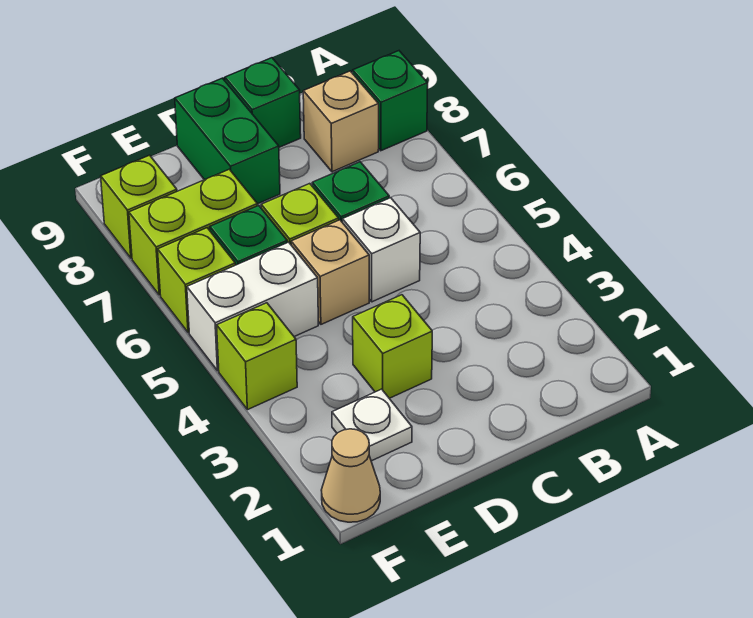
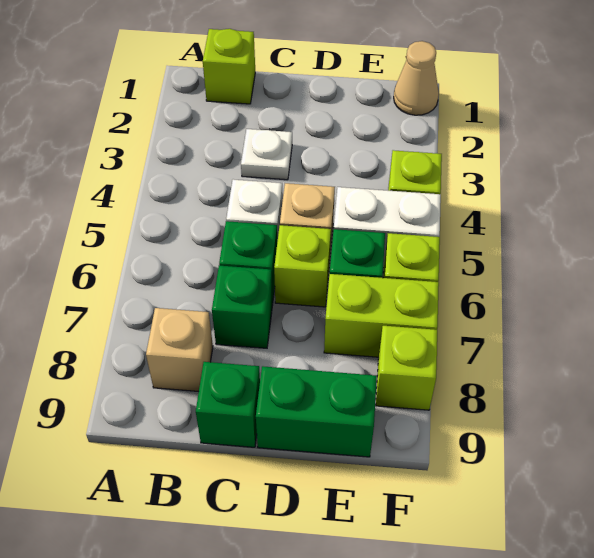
green brick A8 level 1 -> green brick C7 level 1
lime brick D3 level 1 -> lime brick B1 level 1
green brick D8:D9 level 1 -> green brick D9:E9 level 1
white plate E2 level 1 -> white plate C3 level 1

